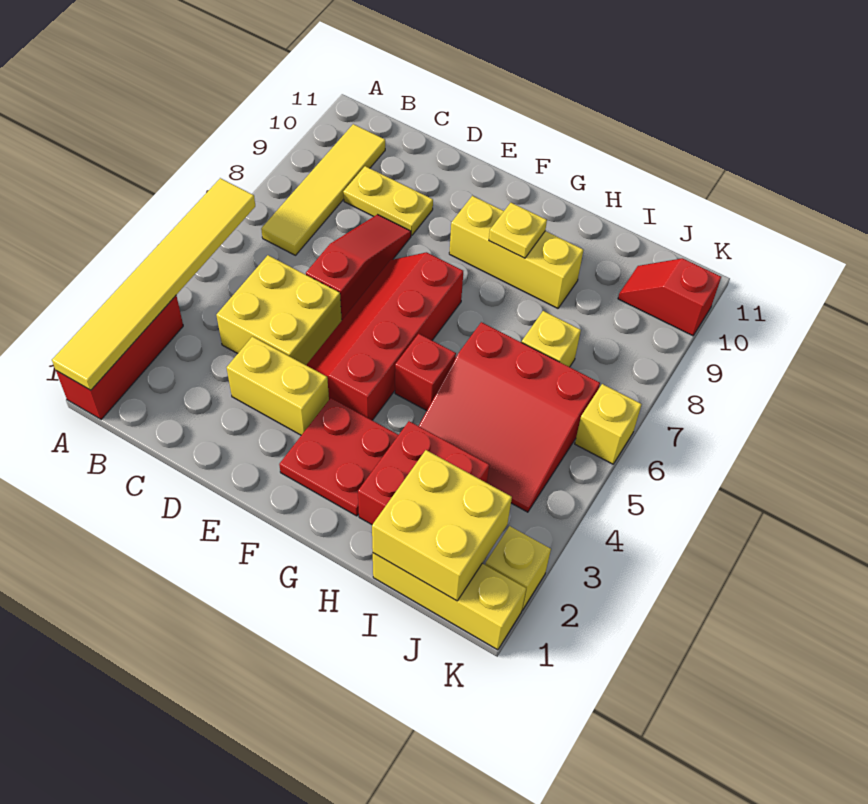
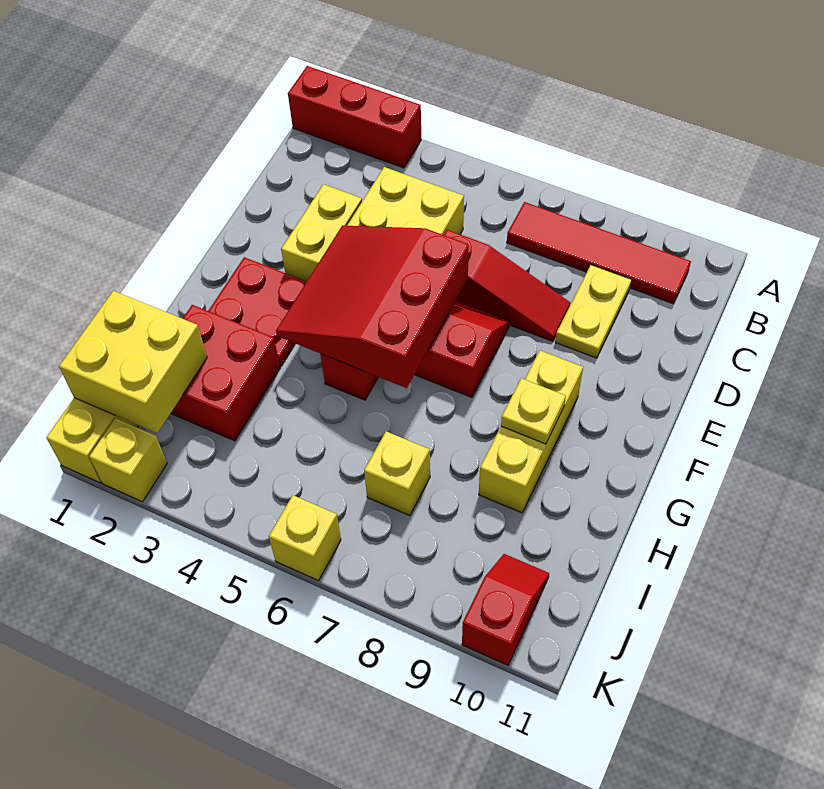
yellow tile A1:A6 level 2 -> none
yellow tile B7:B10 level 1 -> red tile B7:B10 level 1
red slope H4:J6 level 1 top 6 -> red slope E4:G6 level 2 top 6

